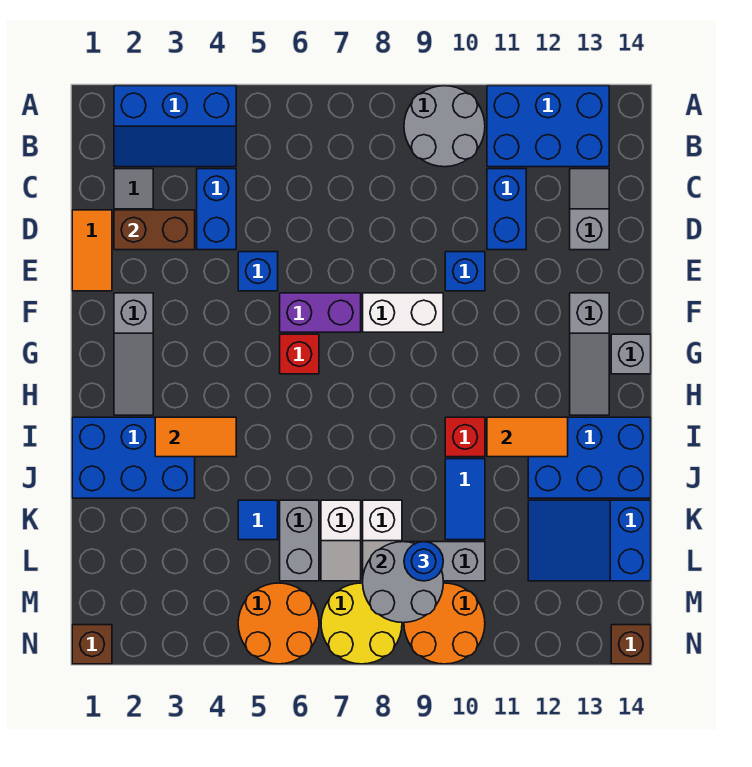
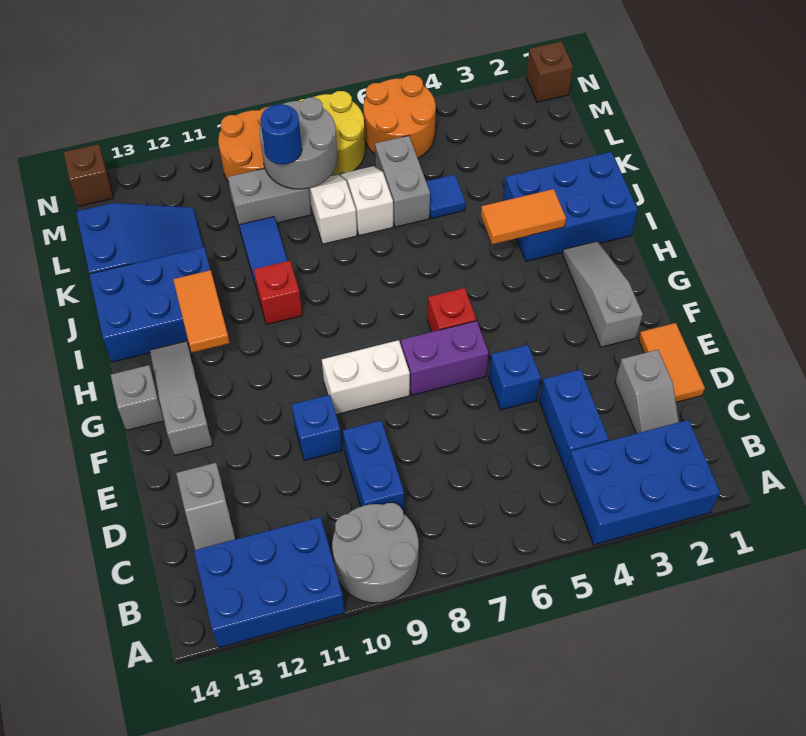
blue slope A2:B4 level 1 top A -> blue brick A2:B4 level 1
blue brick C11:D11 level 1 -> blue brick C9:D9 level 1
brown brick D2:D3 level 2 -> none
orange tile I11:I12 level 2 -> orange tile H12:I12 level 2

